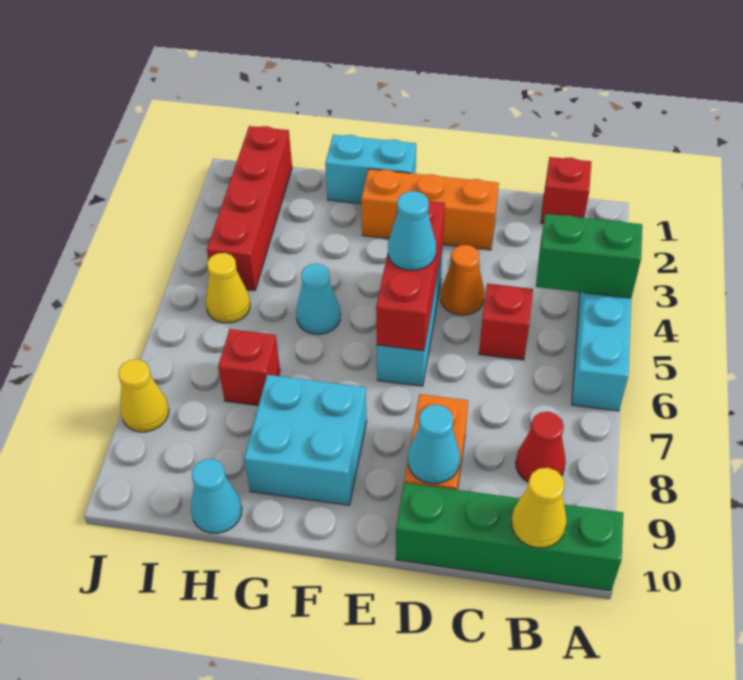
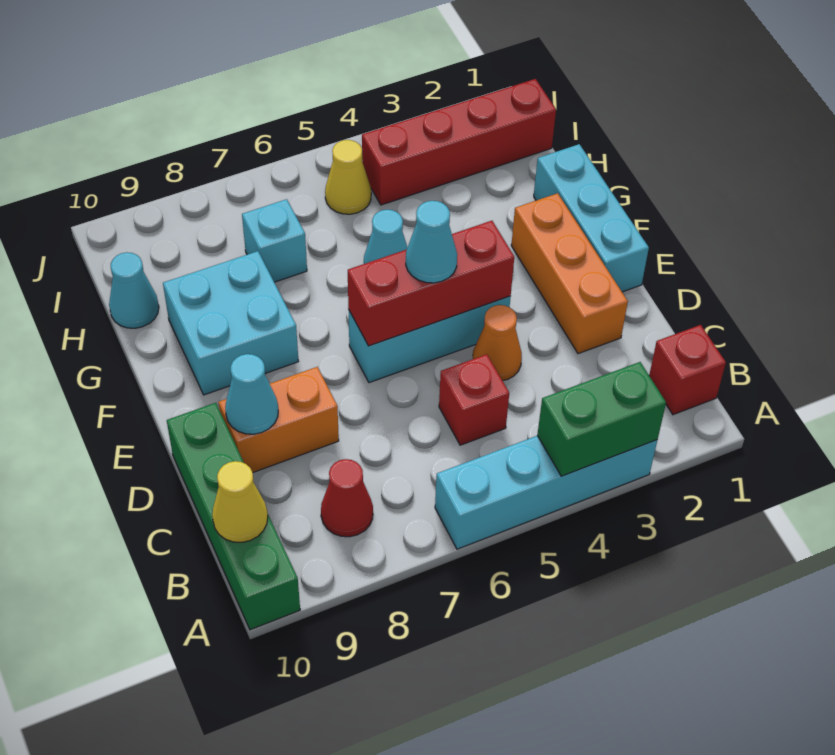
green brick A4:B4 level 2 -> green brick A3:A4 level 2
cyan brick F1:G1 level 1 -> cyan brick E1:G1 level 1
red brick H7 level 1 -> cyan brick H7 level 1
yellow cone J8 level 1 -> none

